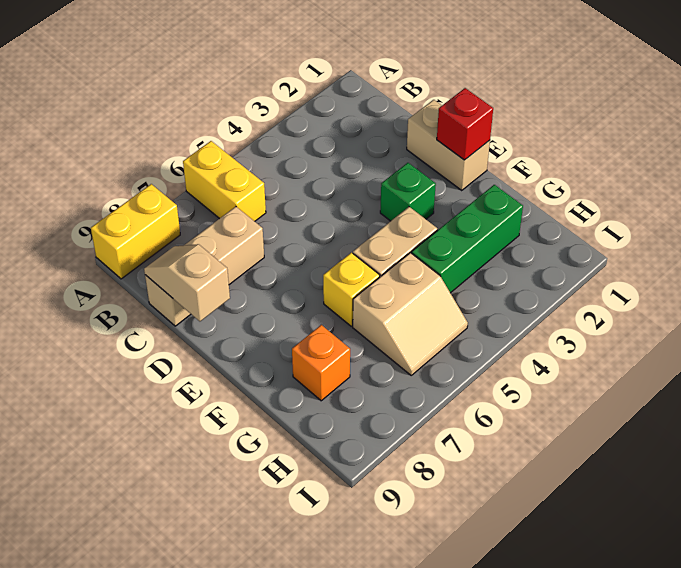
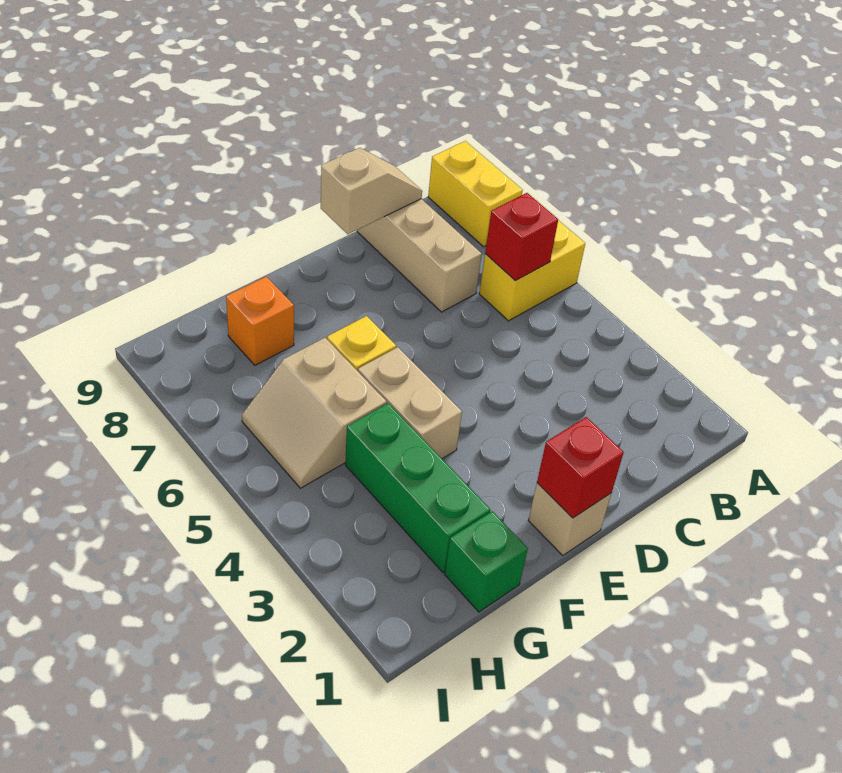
none -> red brick B6 level 2
tan brick D1:E1 level 1 -> tan brick E1 level 1
green brick E3 level 1 -> green brick G1 level 1

